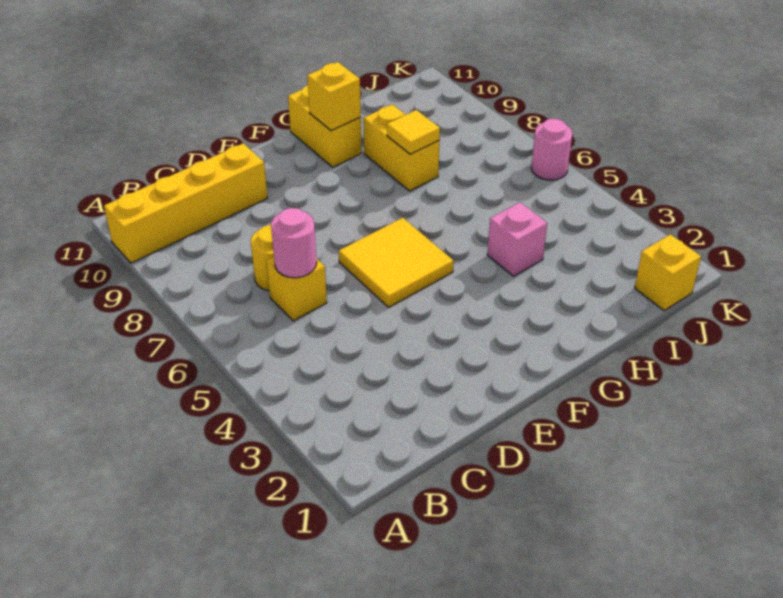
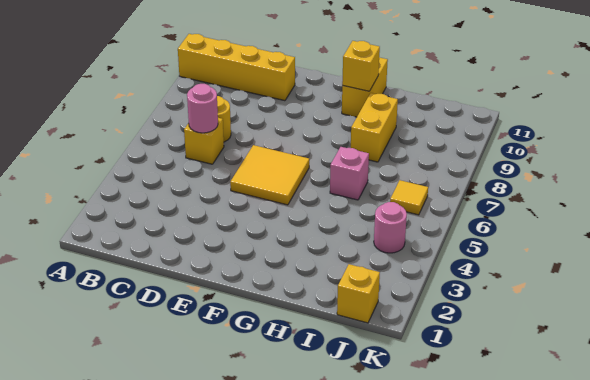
pink brick H4 level 1 -> pink brick H6 level 1
yellow tile H8 level 2 -> yellow tile J6 level 1
pink round brick K6 level 1 -> pink round brick J4 level 1

